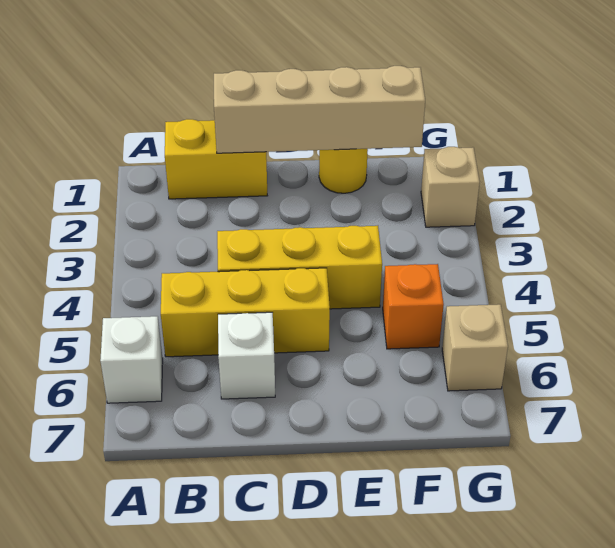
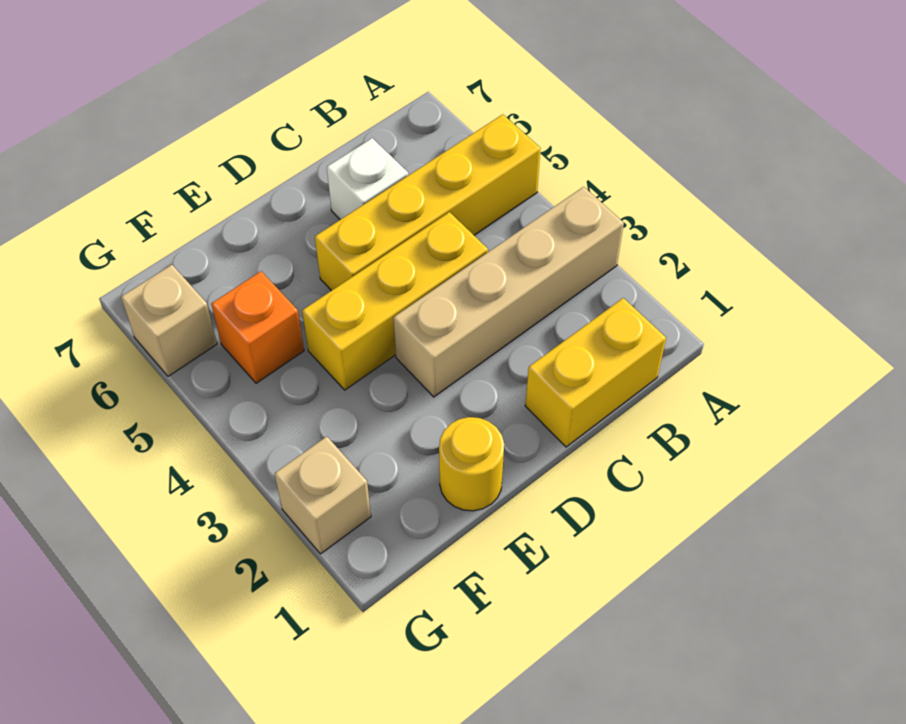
white brick A6 level 1 -> none
yellow brick B5:D5 level 1 -> yellow brick A5:D5 level 1
tan brick C1:F1 level 2 -> tan brick A3:D3 level 1

